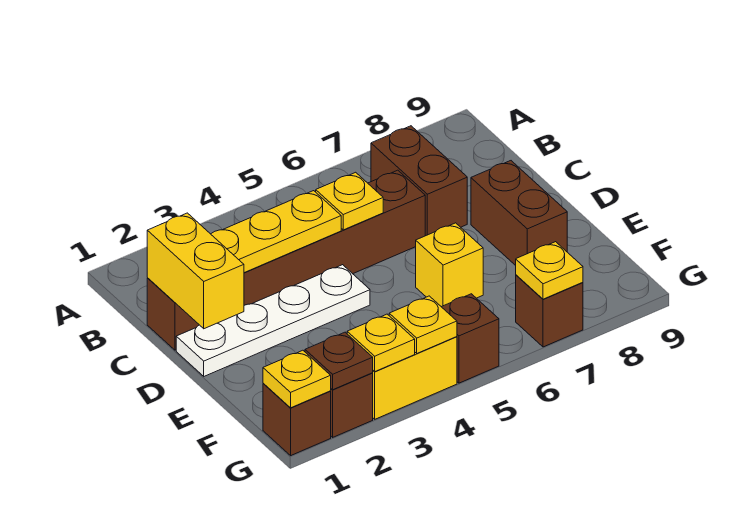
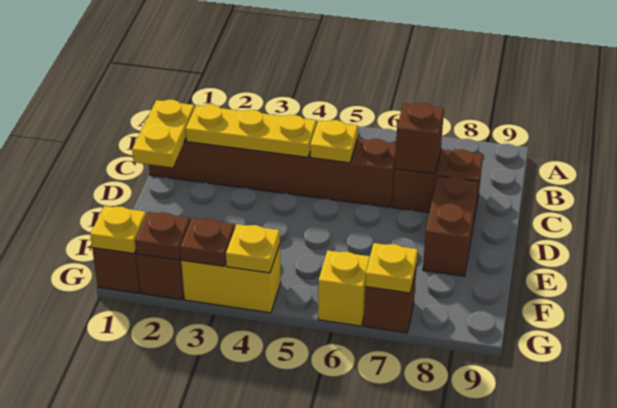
brown brick B7:C7 level 1 -> brown brick C7:C8 level 1
yellow brick C1:D1 level 2 -> yellow plate C1:D1 level 2
white plate D1:D4 level 1 -> none
yellow brick E6 level 1 -> yellow brick G6 level 1
yellow plate G3 level 2 -> brown plate G3 level 2
brown brick G5 level 1 -> brown brick C7 level 2

